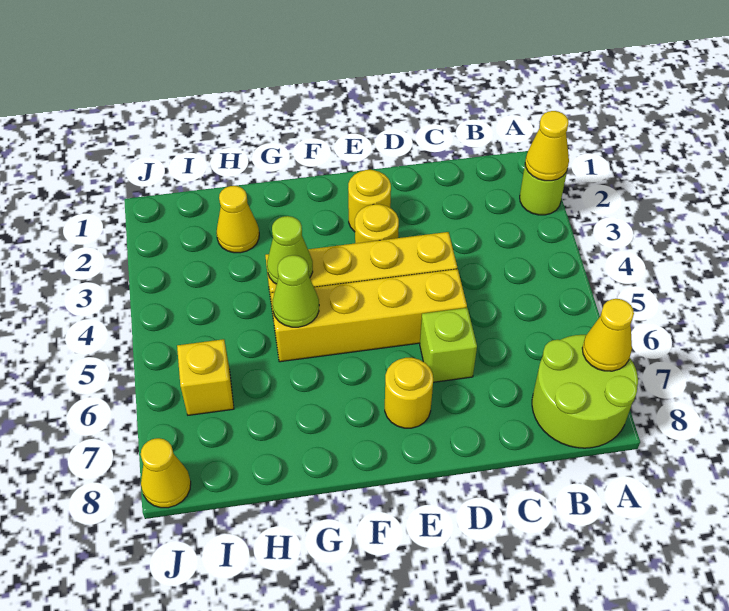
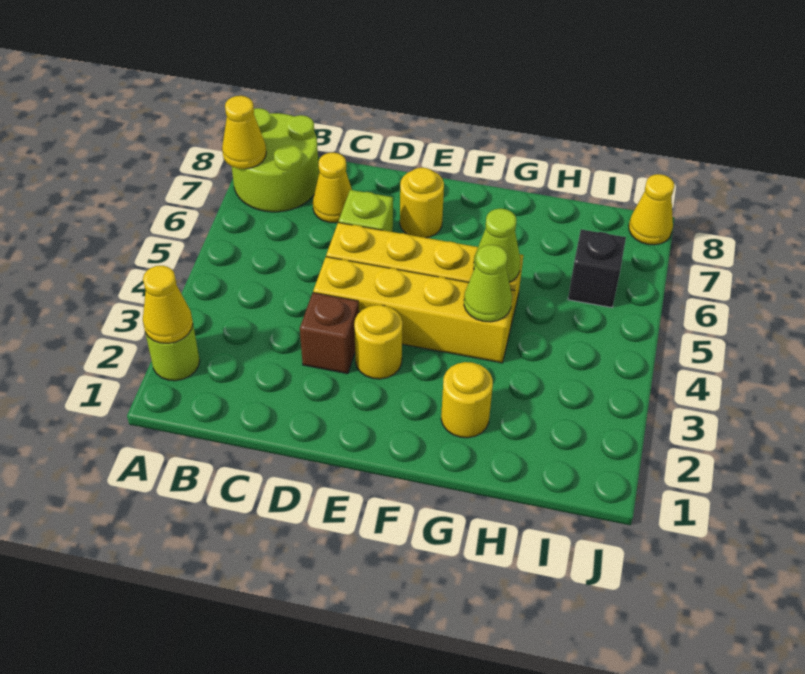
none -> brown brick D3 level 1
yellow round brick E2 level 1 -> yellow round brick G2 level 1
yellow cone H2 level 1 -> yellow cone C7 level 1
yellow brick I6 level 1 -> black brick I6 level 1

